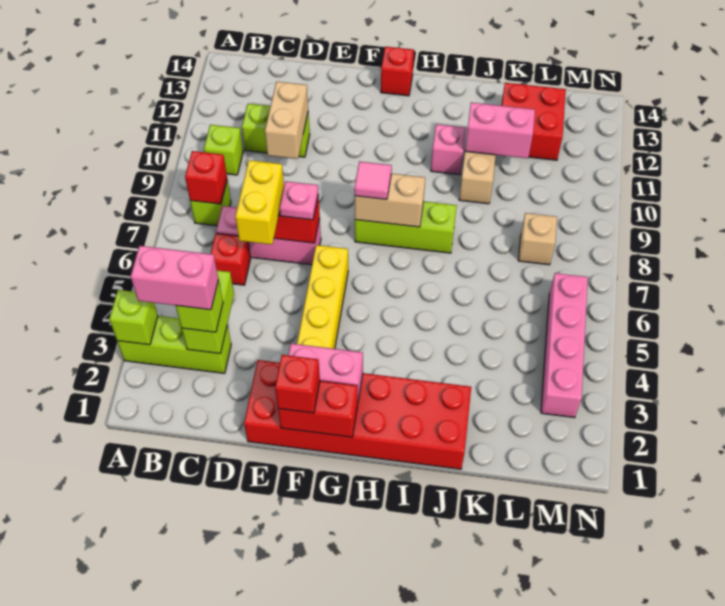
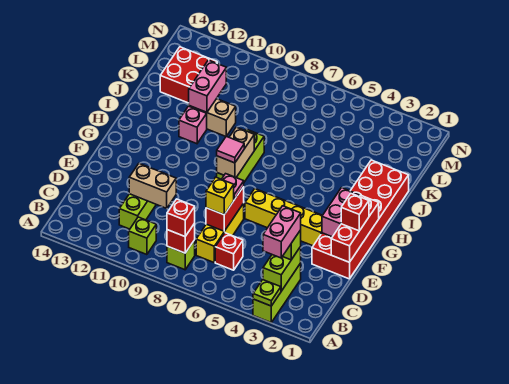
lime brick A3 level 2 -> lime plate A3 level 2
lime brick C3:C4 level 2 -> lime brick B3:C3 level 2
pink brick C7:E7 level 1 -> yellow brick C7:E7 level 1
yellow brick D6:D7 level 3 -> yellow brick D7 level 3
red brick F1:G1 level 2 -> red brick E1:G1 level 2
red brick G14 level 1 -> red brick B8 level 3
tan brick L8 level 1 -> none
pink brick M3:M6 level 1 -> none

